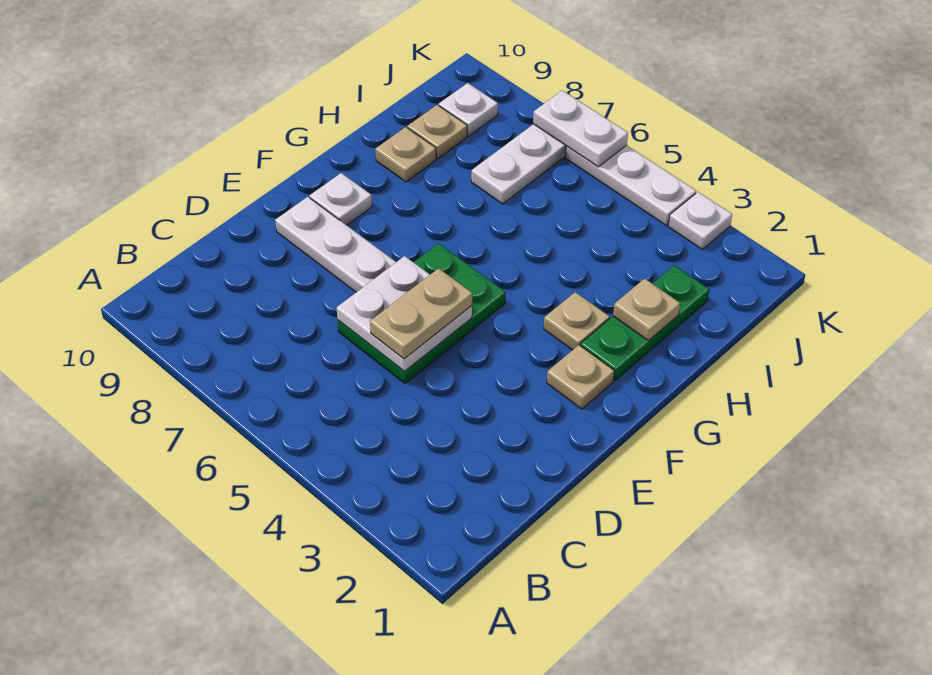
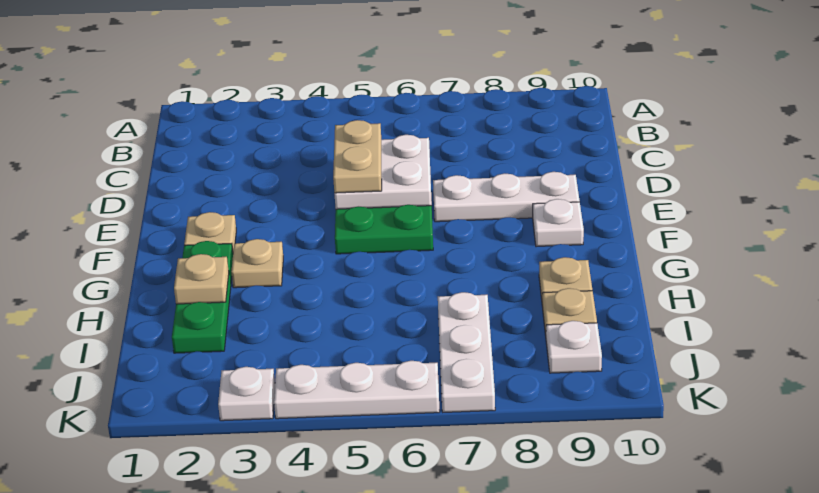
white plate K6:K7 level 2 -> none

